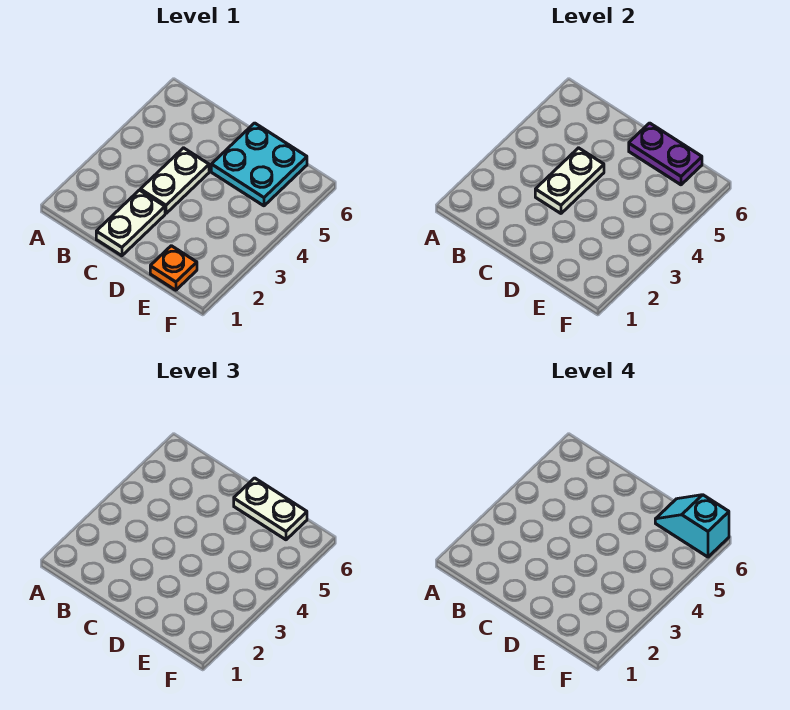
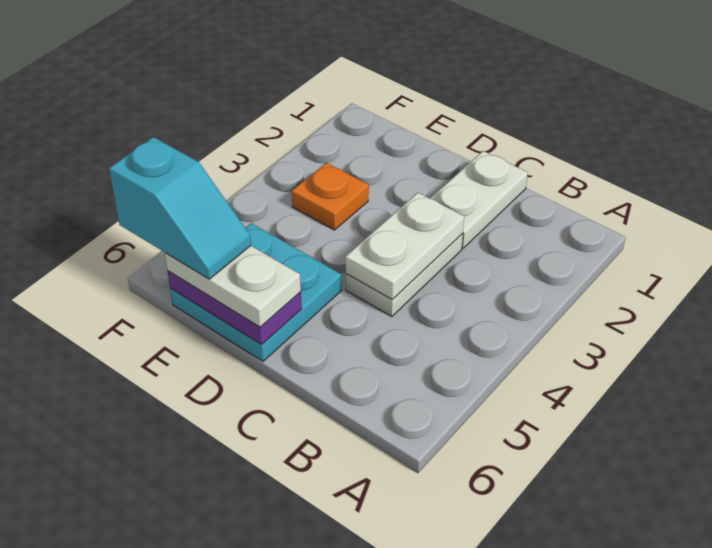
orange plate E1 level 1 -> orange plate E3 level 1

